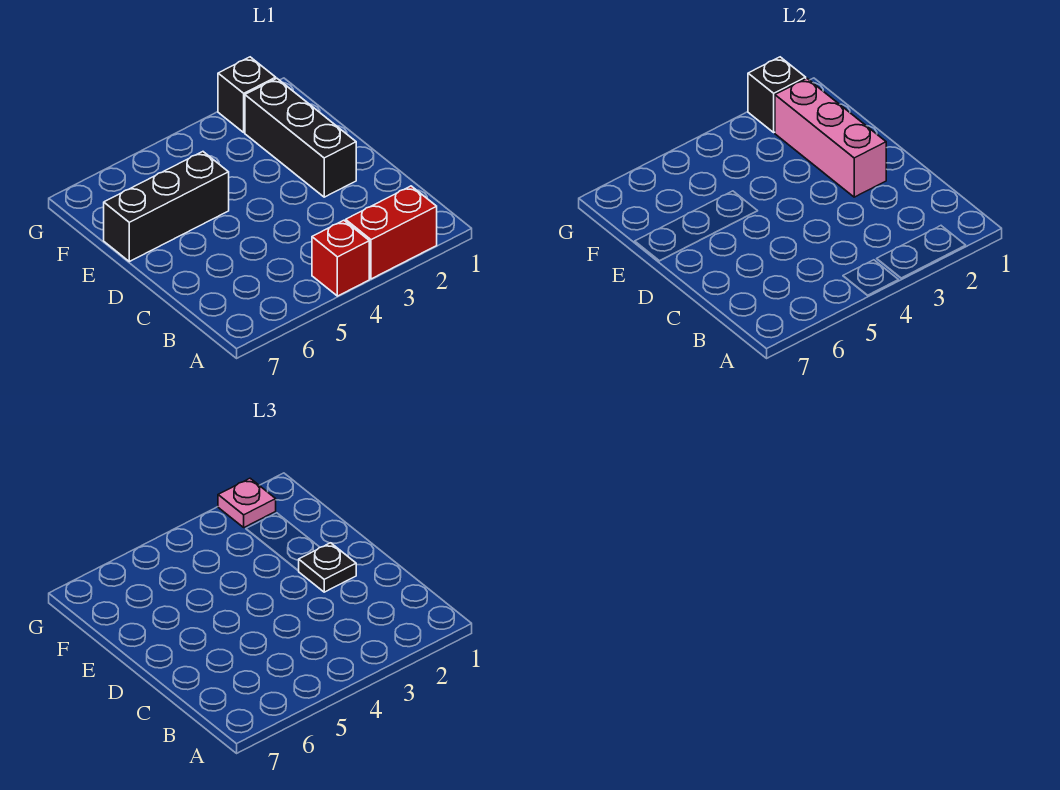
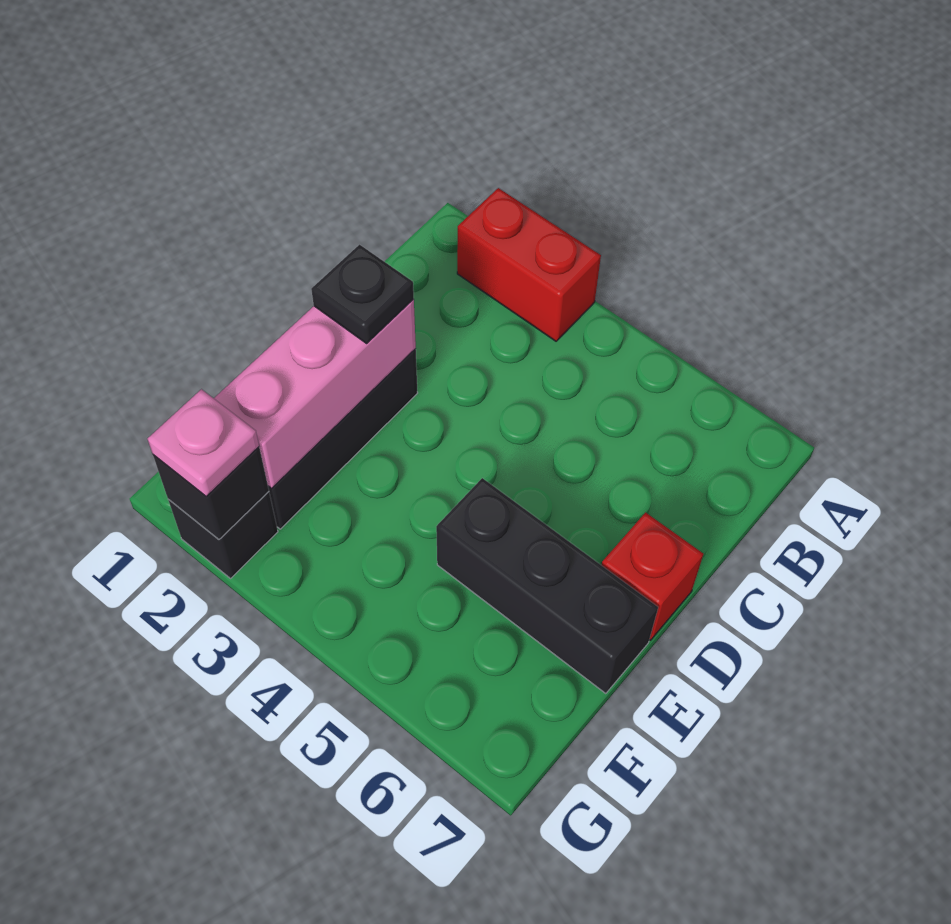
red brick A4 level 1 -> red brick D7 level 1

